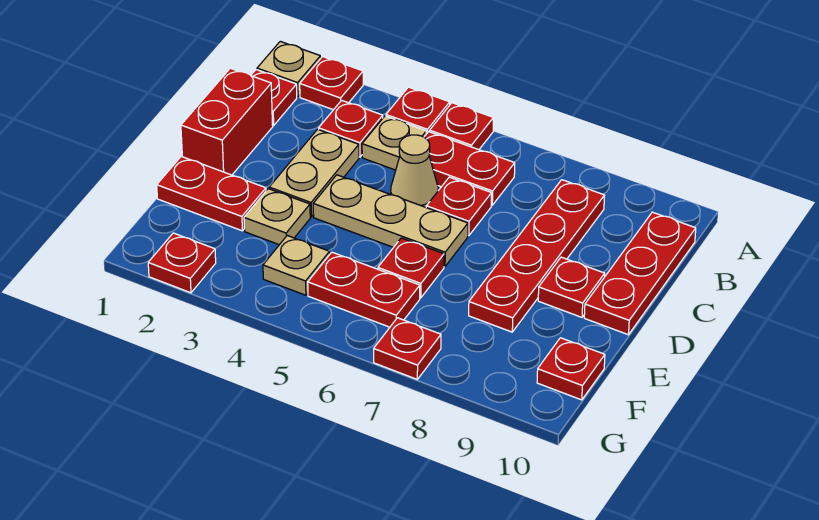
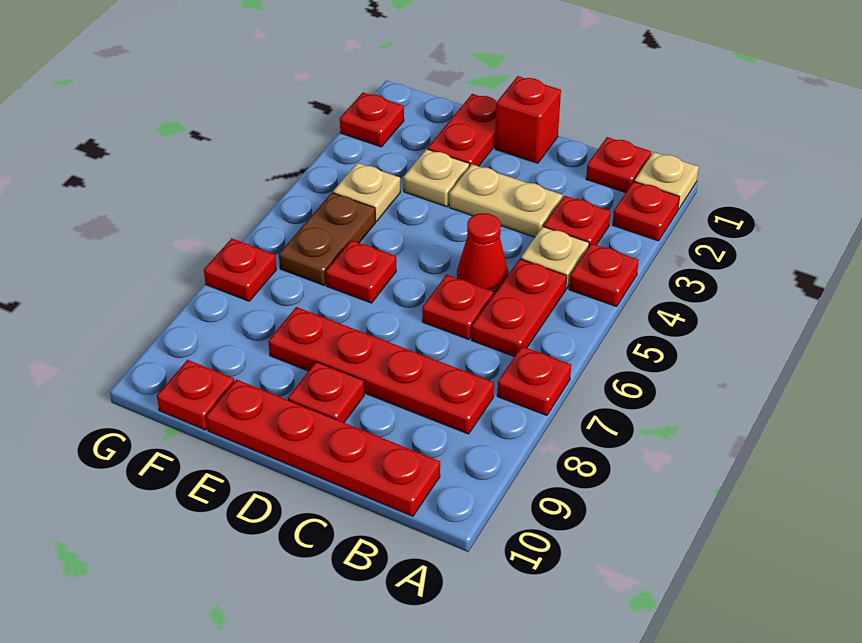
red plate A5 level 1 -> red plate A7 level 1
red plate B10:D10 level 1 -> red plate B10:E10 level 1
red brick C1:D1 level 1 -> red brick D1 level 1
tan cone C5 level 1 -> red cone C5 level 1
tan plate D4:D6 level 1 -> none
red plate F5:F6 level 1 -> brown plate F5:F6 level 1

